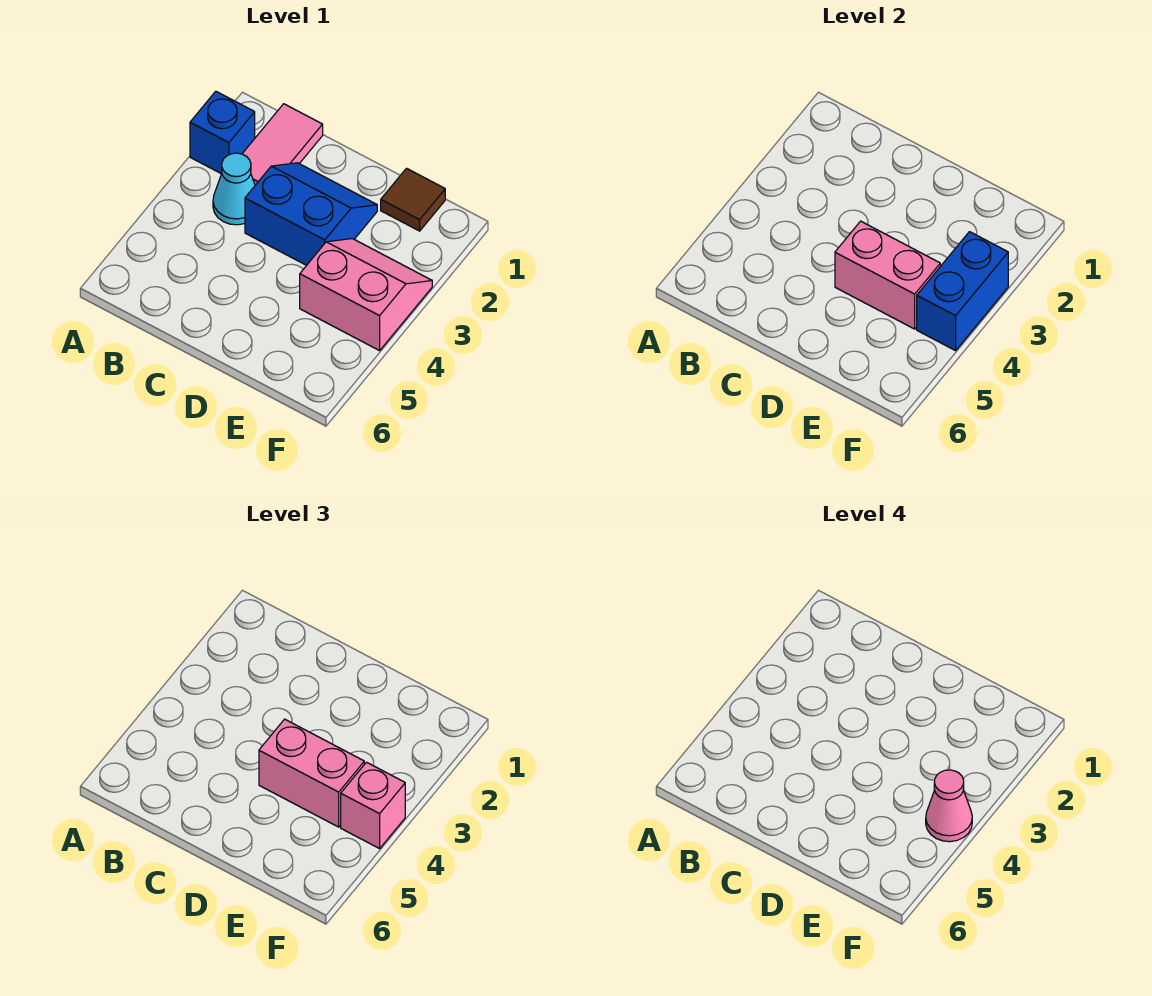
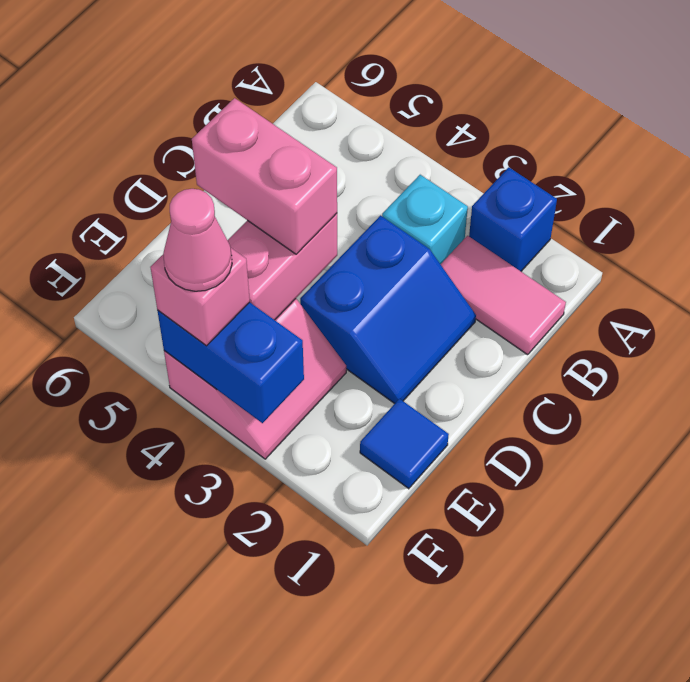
cyan cone B3 level 1 -> cyan brick B3 level 1
pink brick D4:E4 level 3 -> pink brick D4:D5 level 3
brown tile E1 level 1 -> blue tile E1 level 1

